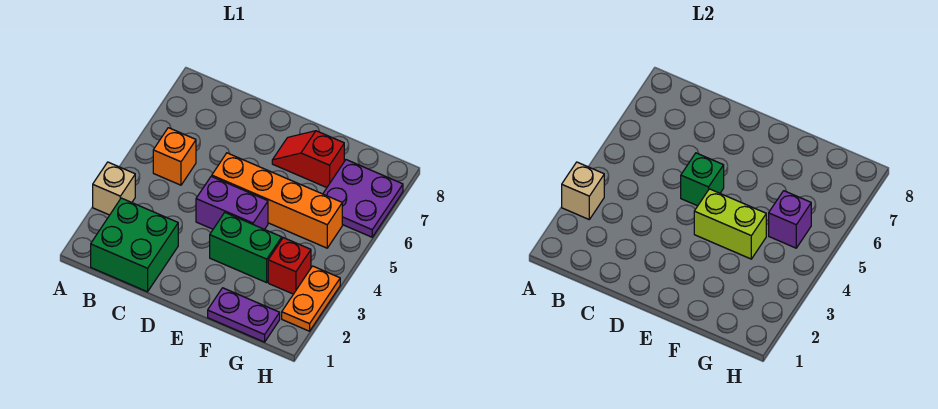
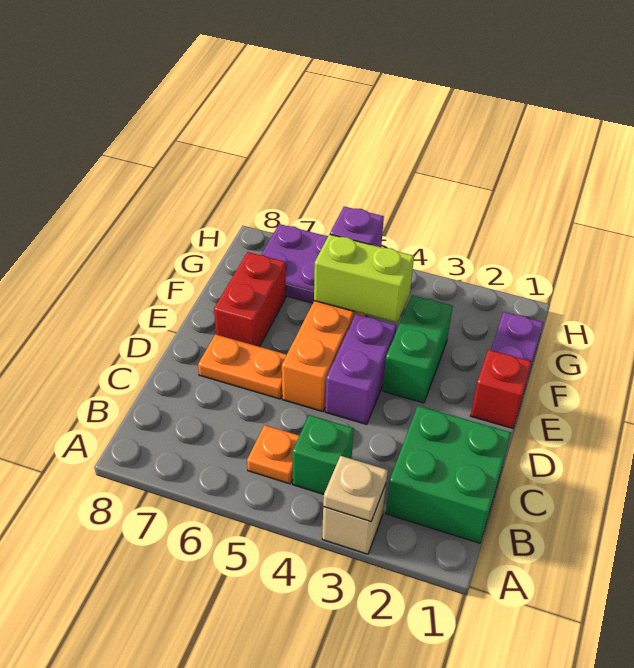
tan brick A3 level 2 -> tan plate A3 level 2
orange brick B5 level 1 -> orange plate B5 level 1
green brick D5 level 2 -> green brick B4 level 1
lime brick E4:F4 level 2 -> lime brick F4:F5 level 2
red slope E7:F7 level 1 top F -> red brick E7:F7 level 1
red brick G3 level 1 -> red brick E1 level 1
orange plate H2:H3 level 1 -> orange plate D6:D7 level 1

